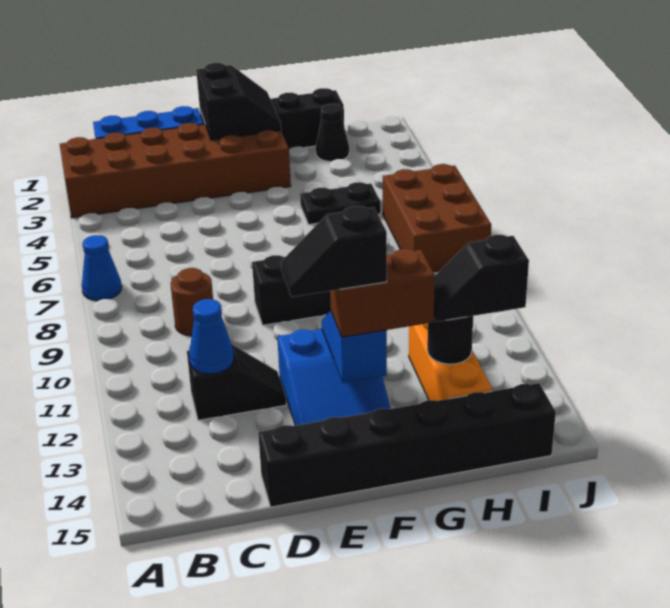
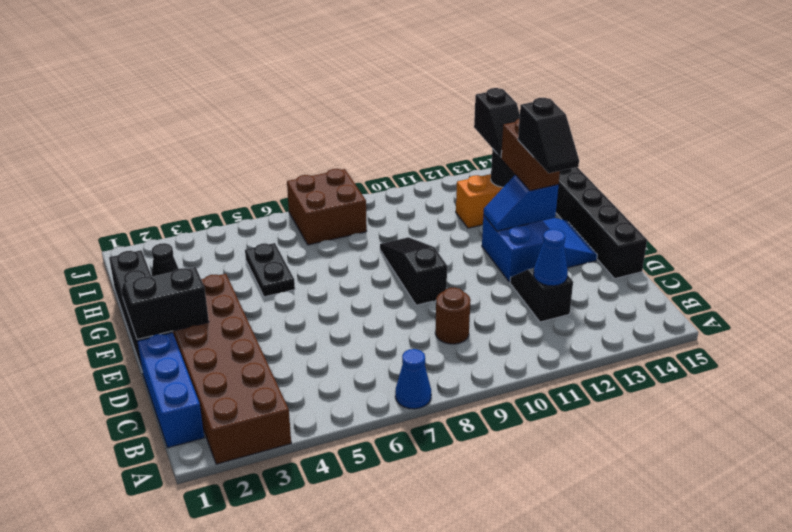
brown brick I6:J8 level 1 -> brown brick I7:J8 level 1

